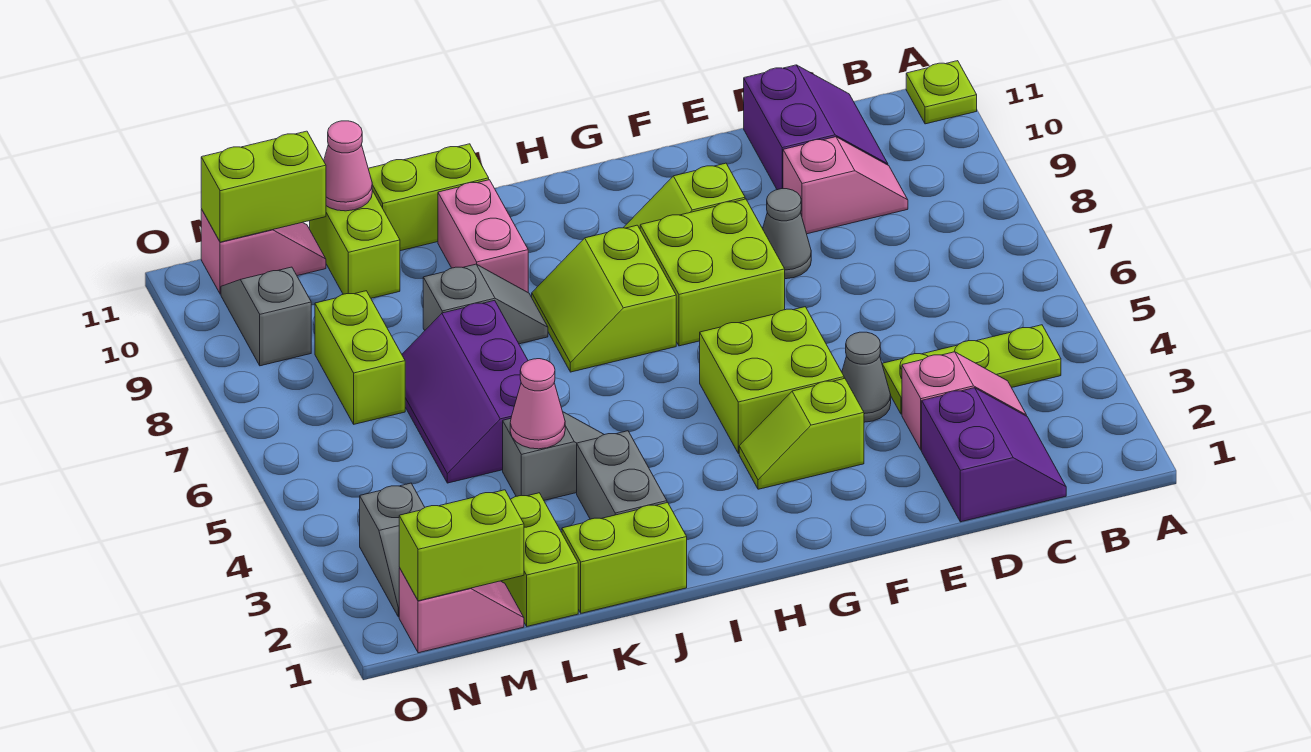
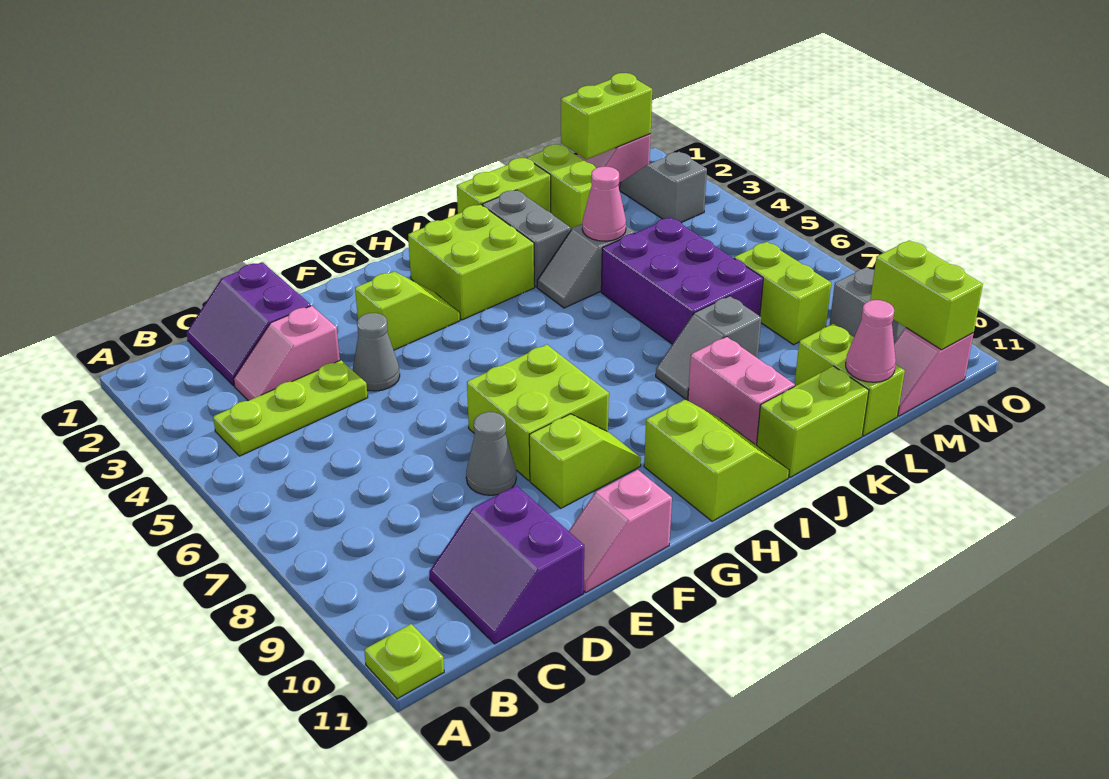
pink slope C9:D9 level 1 top D -> pink slope E11:F11 level 1 top F
lime brick F4:G5 level 1 -> lime brick H2:I3 level 1
lime slope H7:I8 level 1 top H -> lime slope H10:I11 level 1 top H
purple slope K5:L7 level 1 top K -> purple brick K5:L7 level 1
lime brick M11:N11 level 2 -> lime brick N10:N11 level 2

